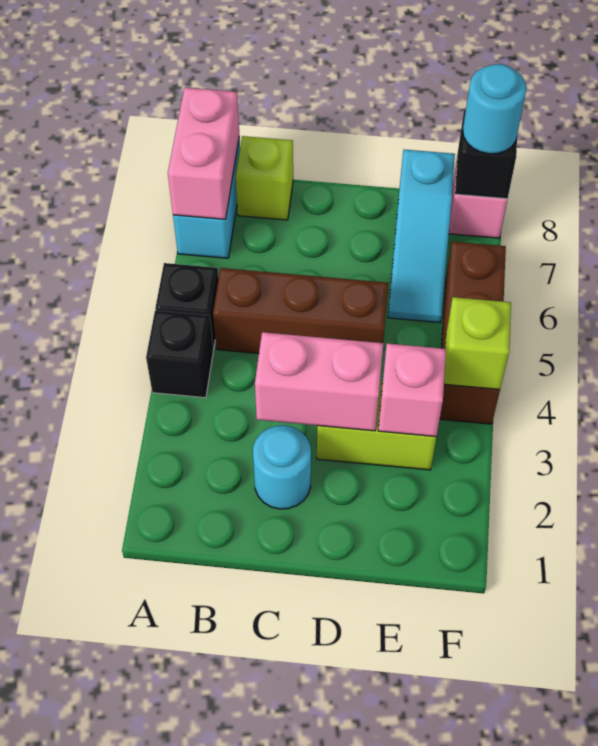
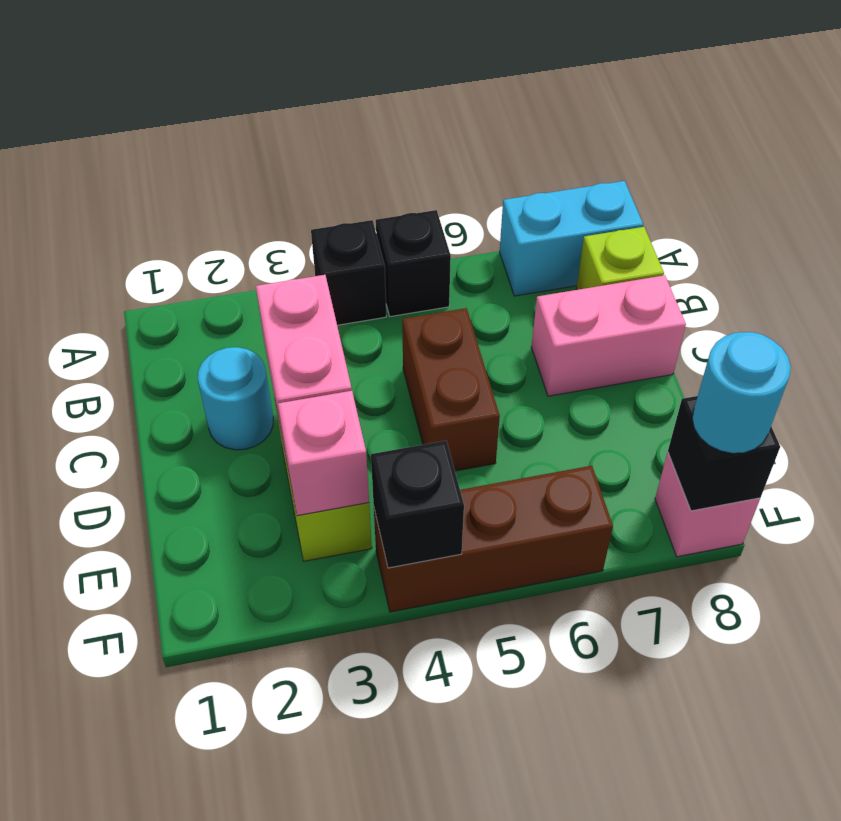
pink brick A7:A8 level 2 -> pink brick C7:C8 level 1
brown brick B5:D5 level 1 -> brown brick C5:D5 level 1
cyan slope E6:E8 level 1 top 8 -> none
lime brick F4 level 2 -> black brick F4 level 2

